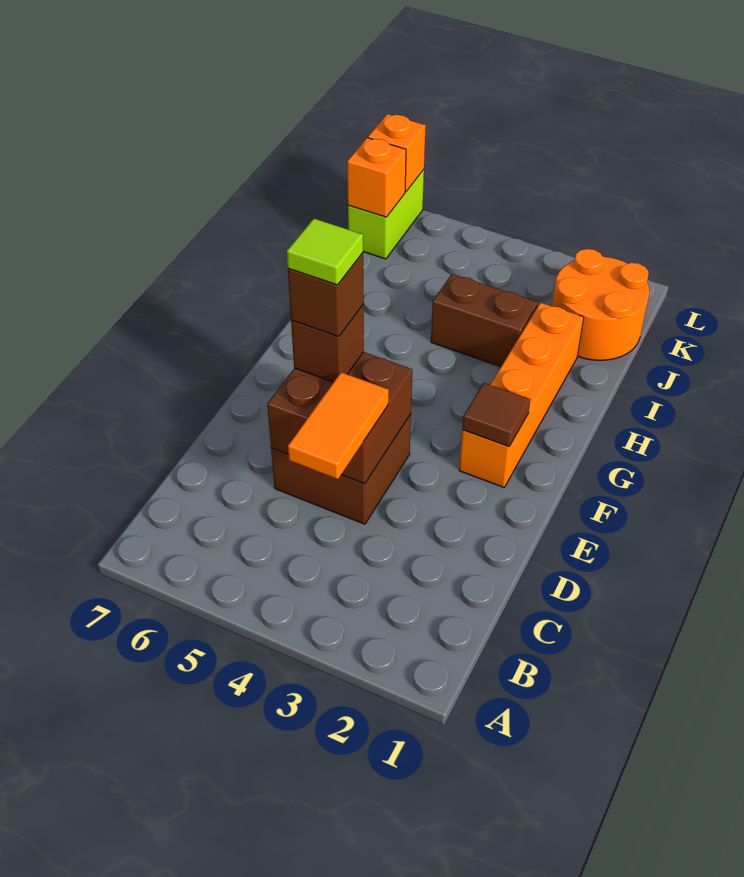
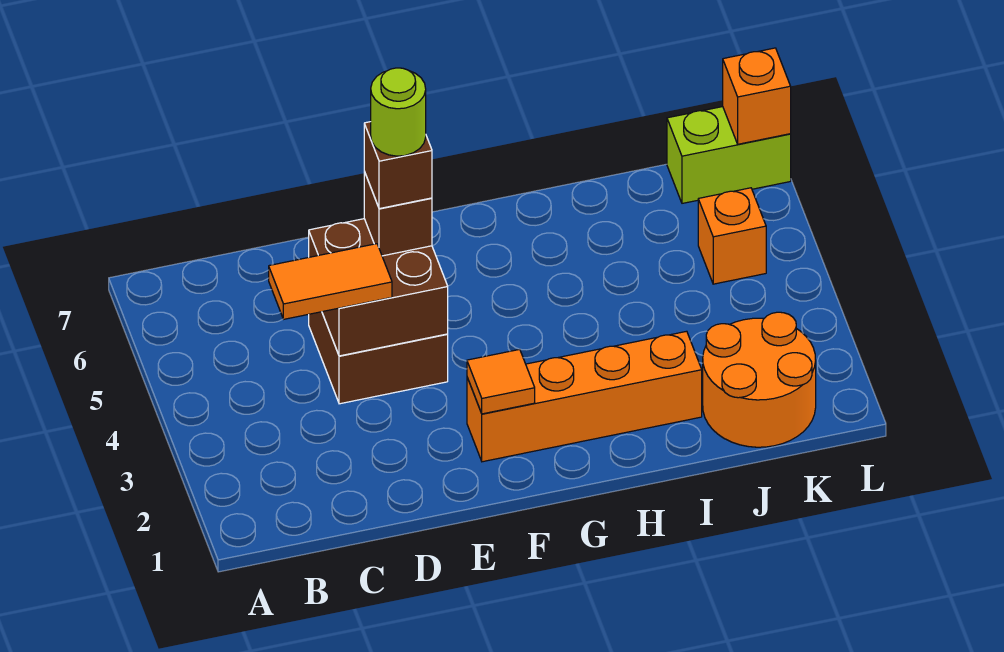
lime tile E5 level 5 -> lime round brick E5 level 5
brown tile F2 level 2 -> orange tile F2 level 2
brown brick I3:I4 level 1 -> none
orange brick K7 level 2 -> orange brick K5 level 1

